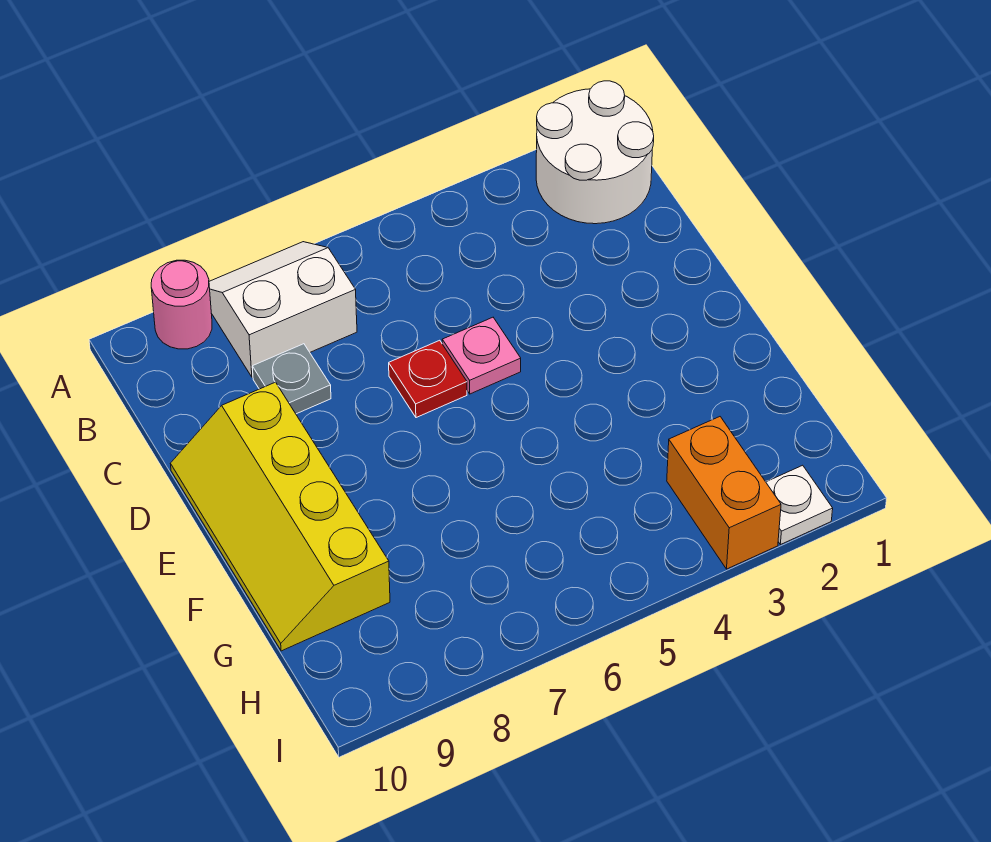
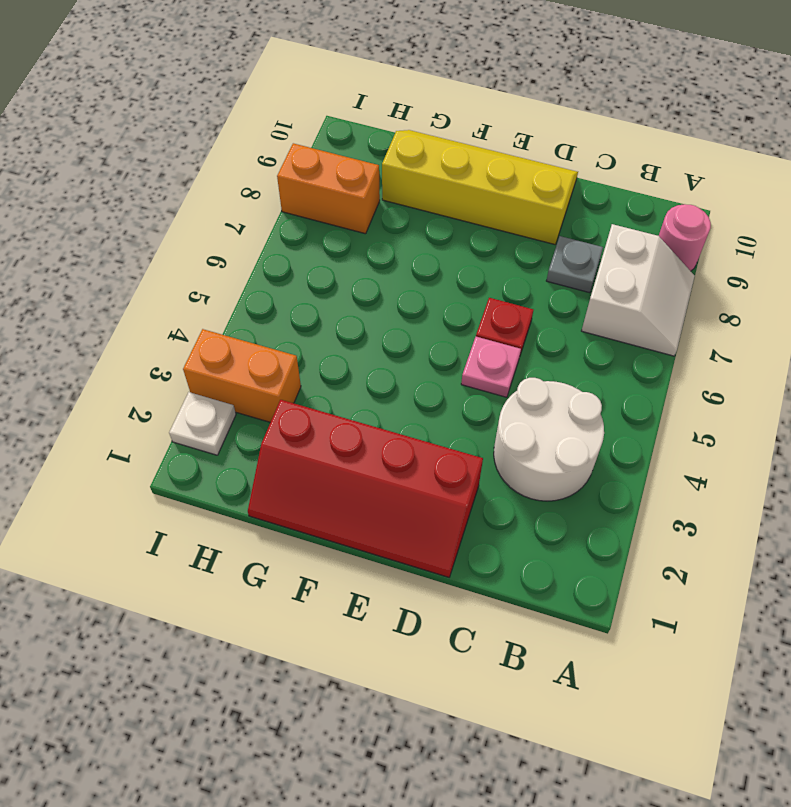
white round brick A1:B2 level 1 -> white round brick B3:C4 level 1
none -> red slope D1:G2 level 1 top 2
none -> orange brick H8:I8 level 1

